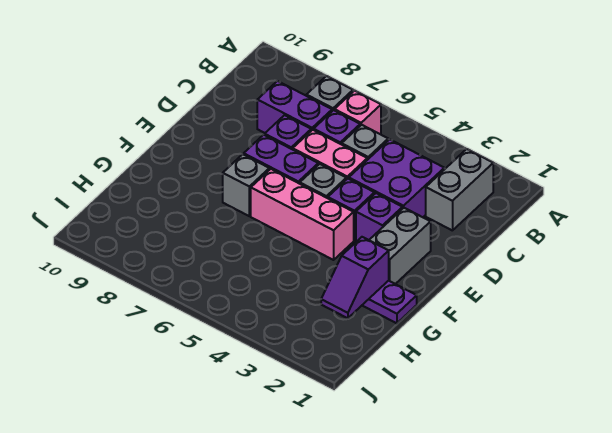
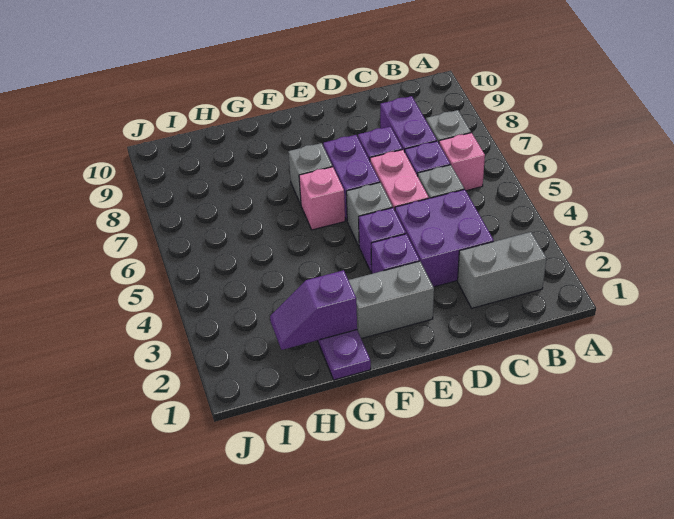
pink brick F4:F6 level 1 -> pink brick F6 level 1

